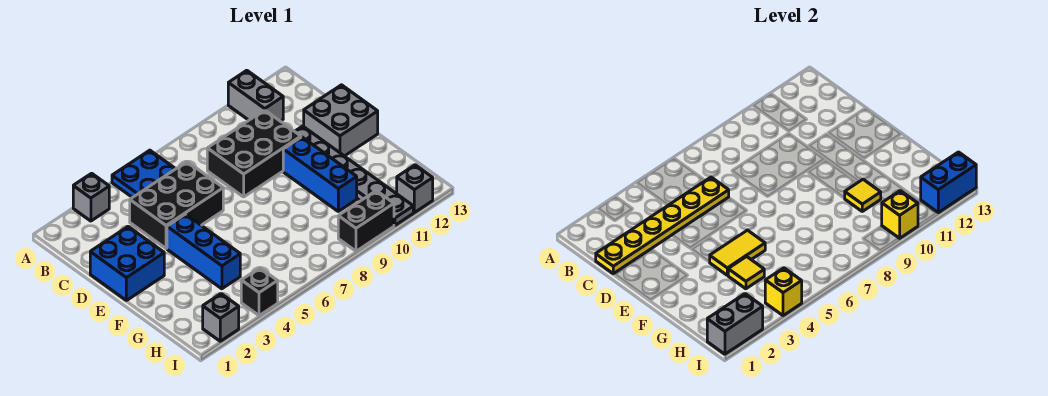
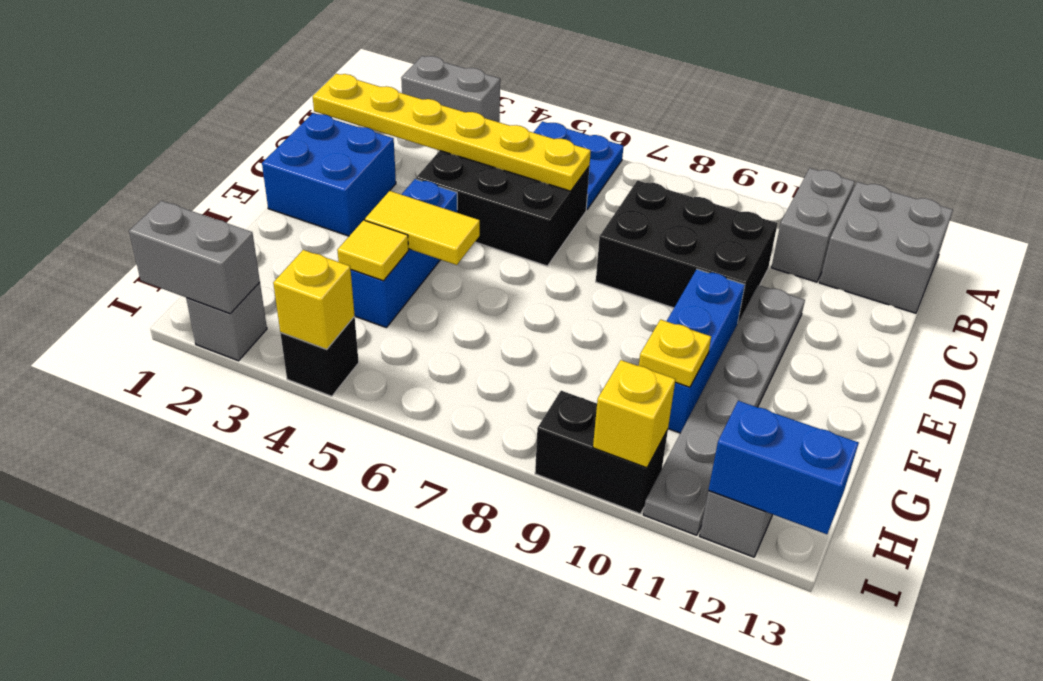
grey brick A3 level 1 -> grey brick A2:A3 level 1
grey brick D12:E13 level 1 -> grey brick A12:B13 level 1
yellow tile G10 level 2 -> yellow plate G10 level 2

